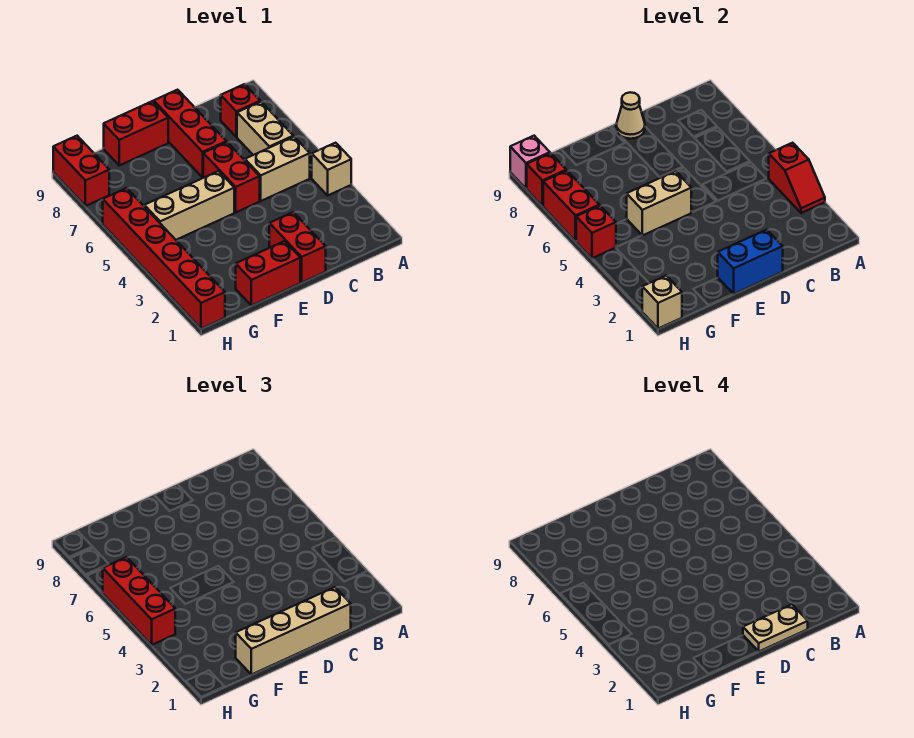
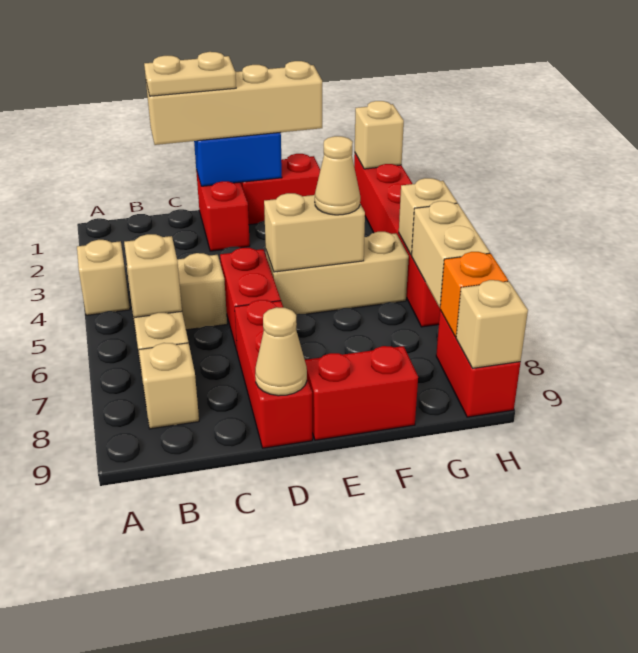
red slope A3:A4 level 2 top 4 -> none
none -> tan brick B6 level 2
red brick B8 level 1 -> tan brick B8 level 1
none -> tan cone F5 level 3
red brick H4:H6 level 3 -> none
red brick H5 level 2 -> tan brick H5 level 2
red brick H6:H7 level 2 -> tan brick H6:H7 level 2
red brick H8 level 2 -> orange brick H8 level 2
pink brick H9 level 2 -> tan brick H9 level 2

